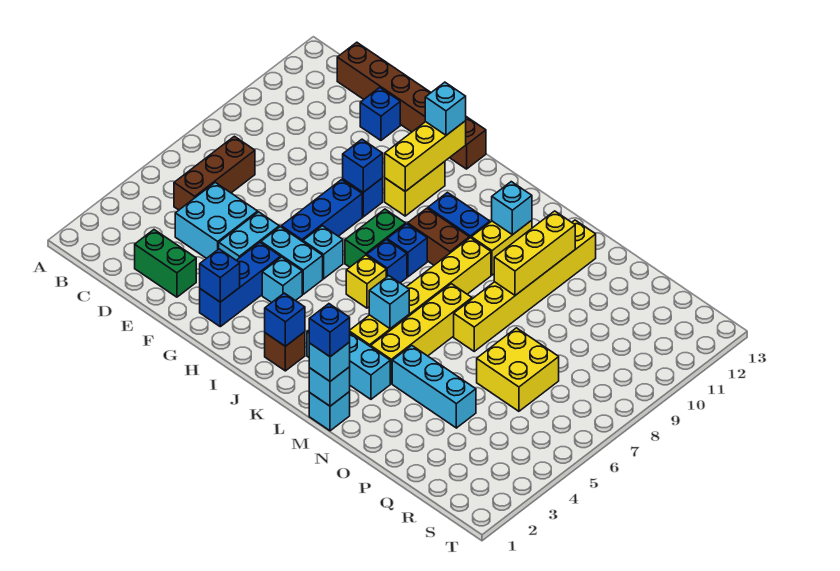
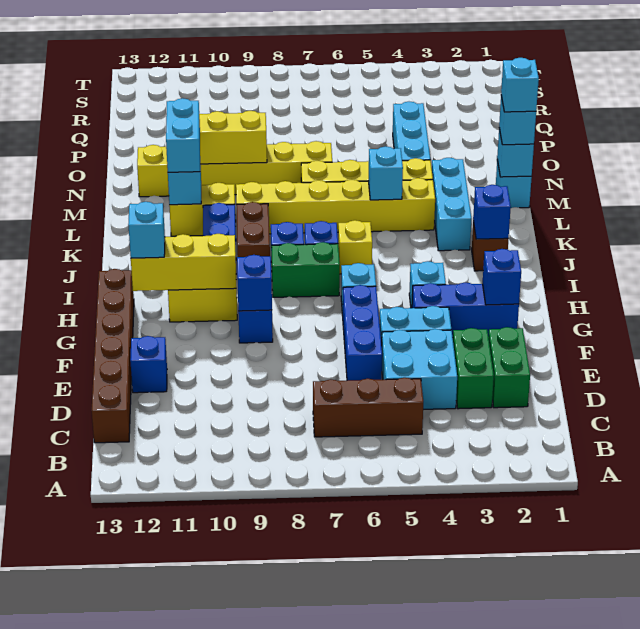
none -> green brick D3:E3 level 1
cyan brick G5:H5 level 1 -> cyan brick L11:M11 level 3
blue brick G6:G8 level 1 -> blue brick E6:G6 level 1
blue brick M1 level 4 -> cyan brick M1 level 4
yellow brick P6:Q7 level 1 -> none

